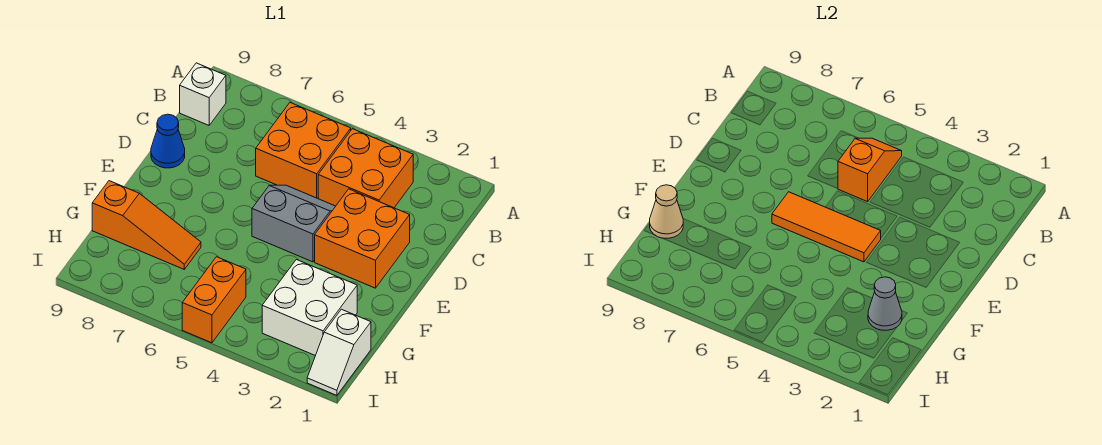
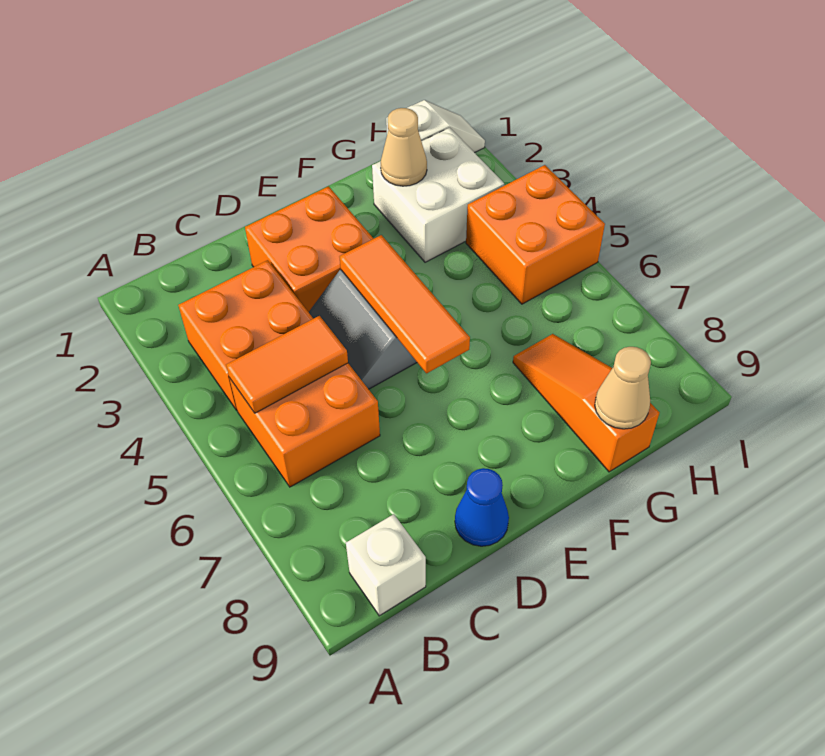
orange slope B5:C5 level 2 top C -> orange tile B5:C5 level 2
grey cone G2 level 2 -> tan cone G2 level 2
orange brick H5:I5 level 1 -> orange brick H4:I5 level 1

